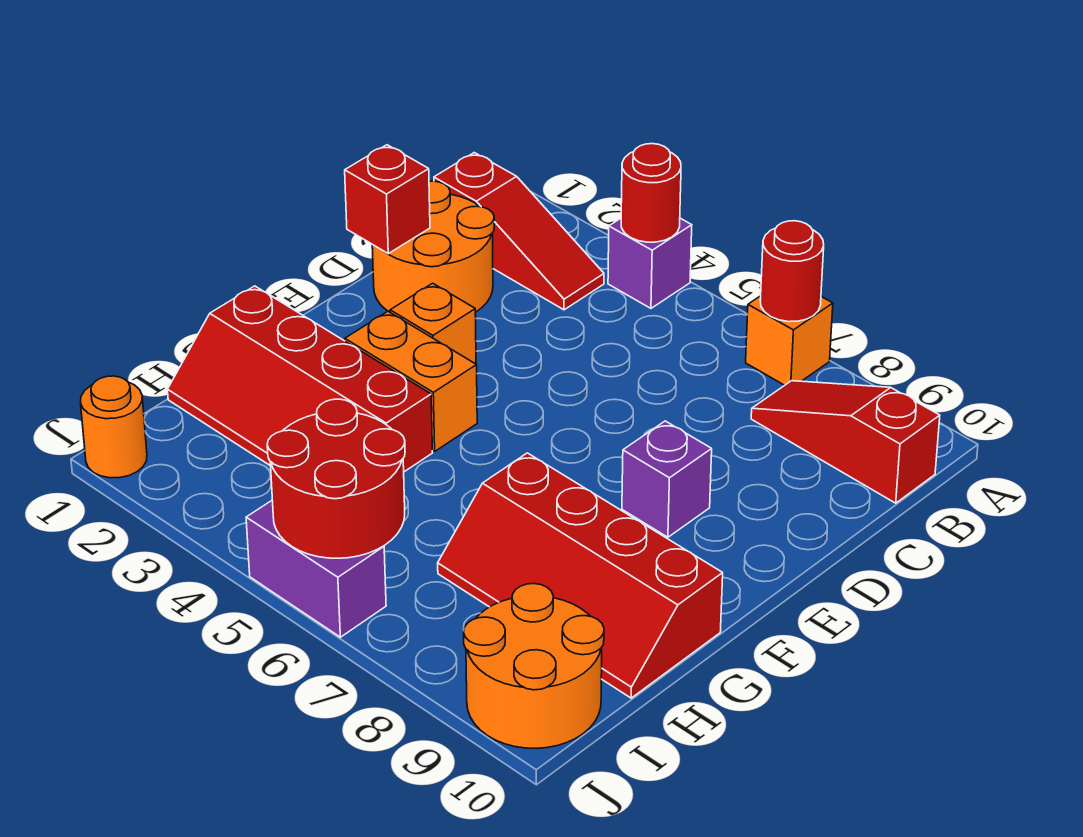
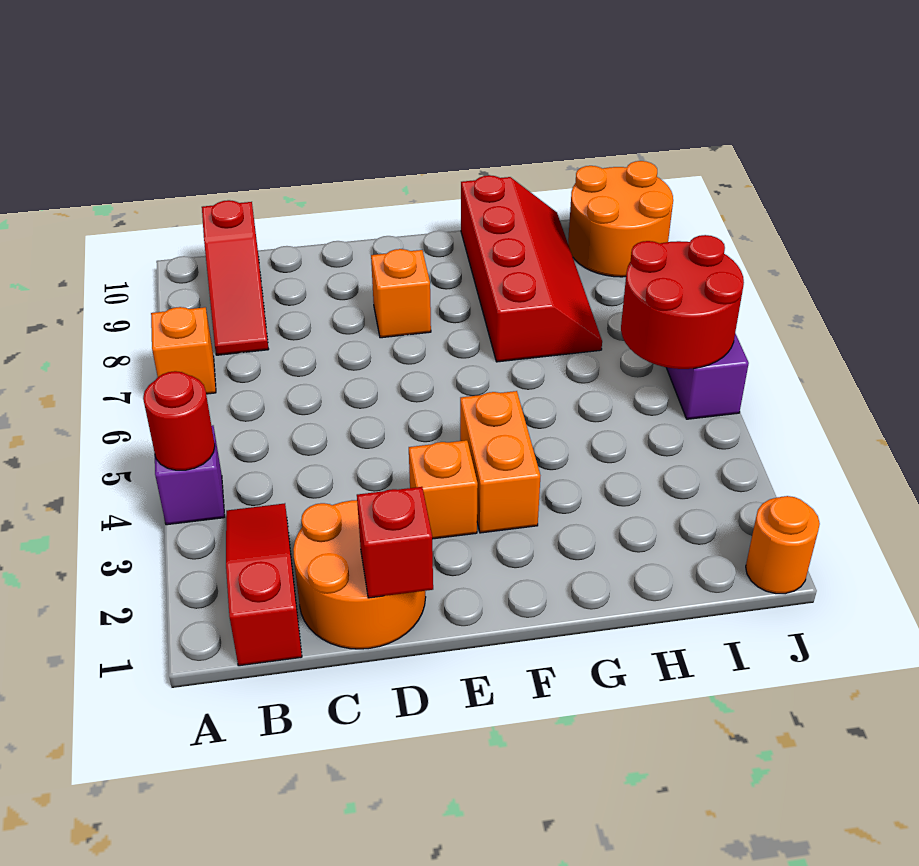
red round brick A7 level 2 -> none
purple brick E8 level 1 -> orange brick E8 level 1
red slope G1:H4 level 1 top G -> none

